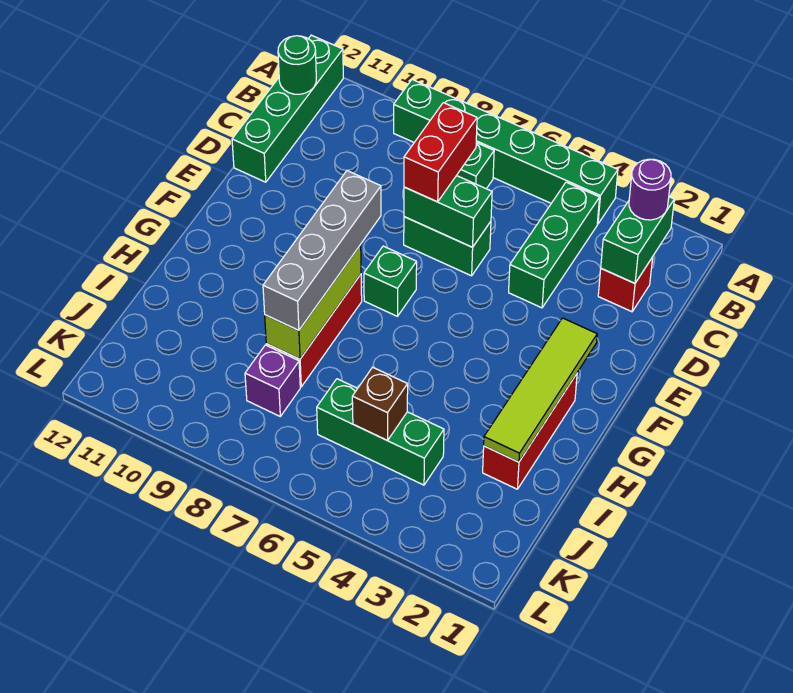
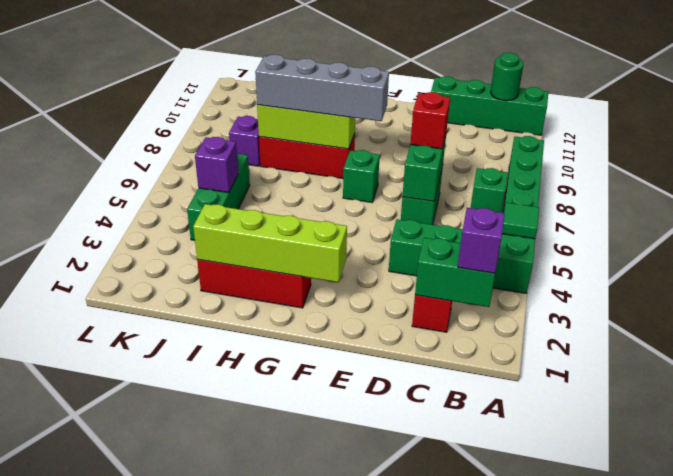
none -> green tile A5 level 2
purple round brick B2 level 3 -> purple brick B2 level 3
red brick C7:D7 level 3 -> red brick D7 level 3
lime tile F2:I2 level 2 -> lime brick F2:I2 level 2
brown brick J5 level 2 -> purple brick J5 level 2

